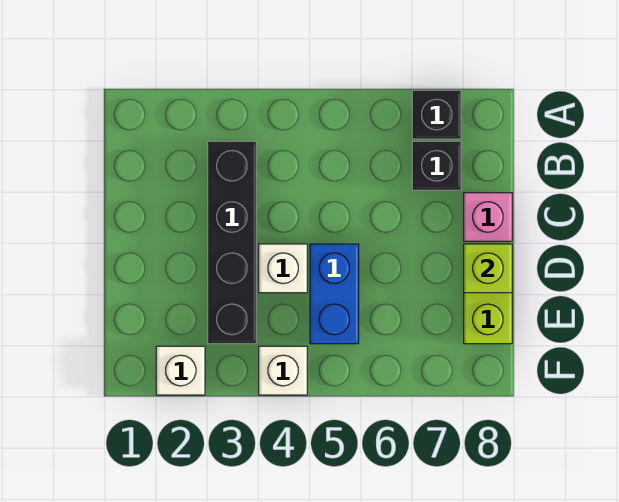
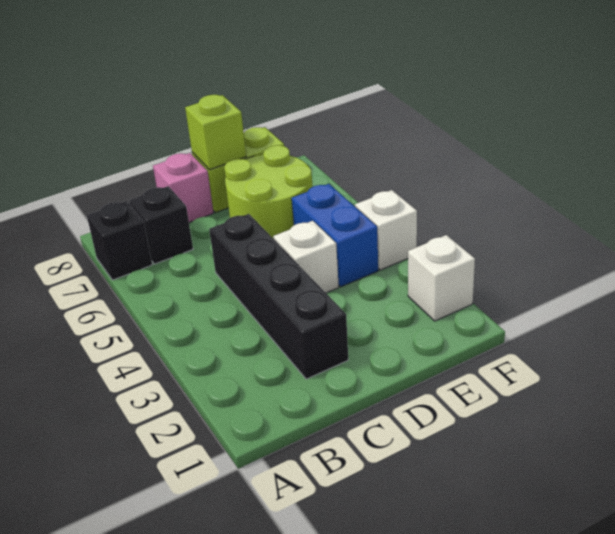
black brick B3:E3 level 1 -> black brick C2:C5 level 1
blue brick D5:E5 level 1 -> blue brick E4:E5 level 1
none -> lime round brick D6:E7 level 1

